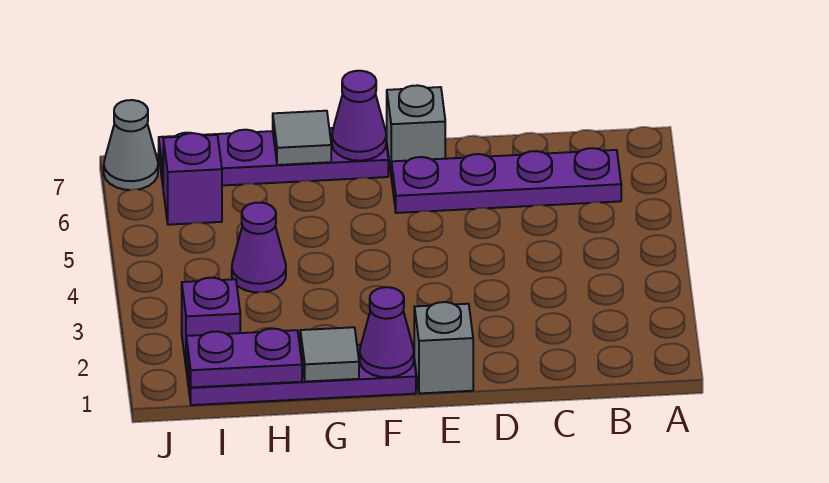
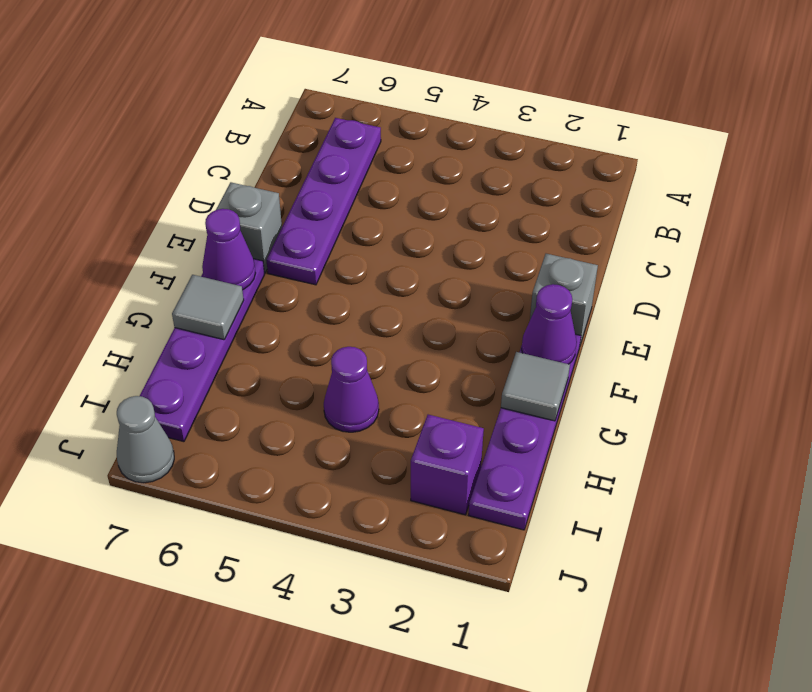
purple plate H1:I1 level 2 -> none
purple brick I6 level 1 -> none

